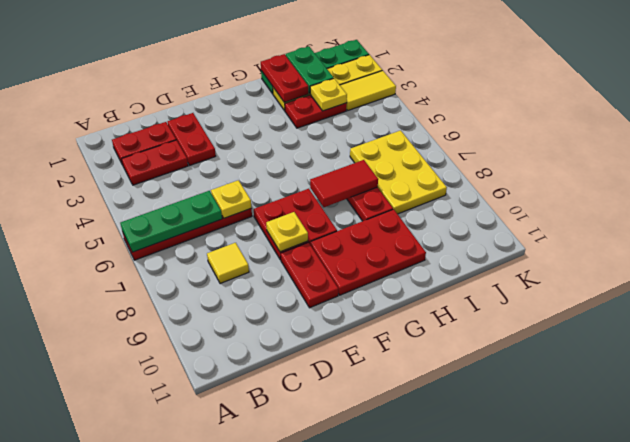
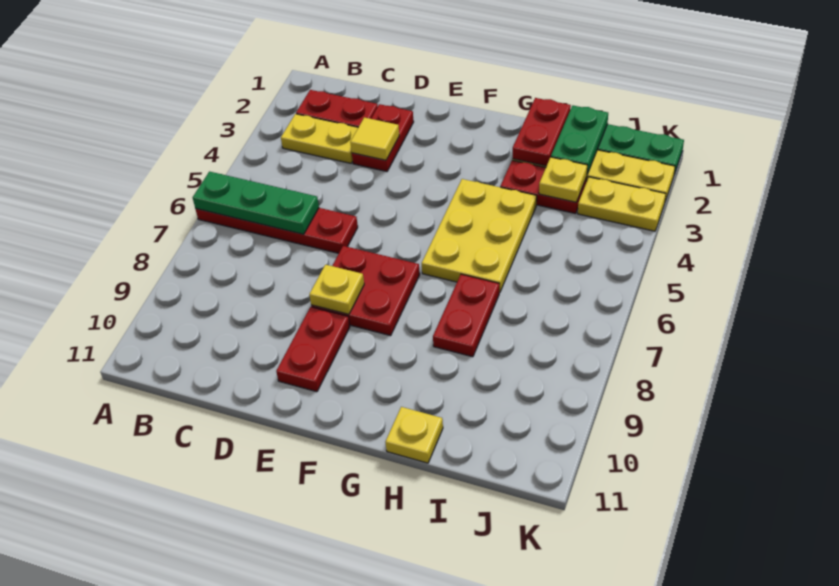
red plate B3:C3 level 1 -> yellow plate B3:C3 level 1
yellow tile C8 level 1 -> yellow tile D3 level 2
yellow plate D6 level 2 -> yellow plate H11 level 1
red plate F9:H10 level 1 -> none
red tile G7:H7 level 2 -> none
yellow plate I6:J8 level 1 -> yellow plate G4:H6 level 1
yellow tile J3:K3 level 1 -> yellow plate J3:K3 level 1

